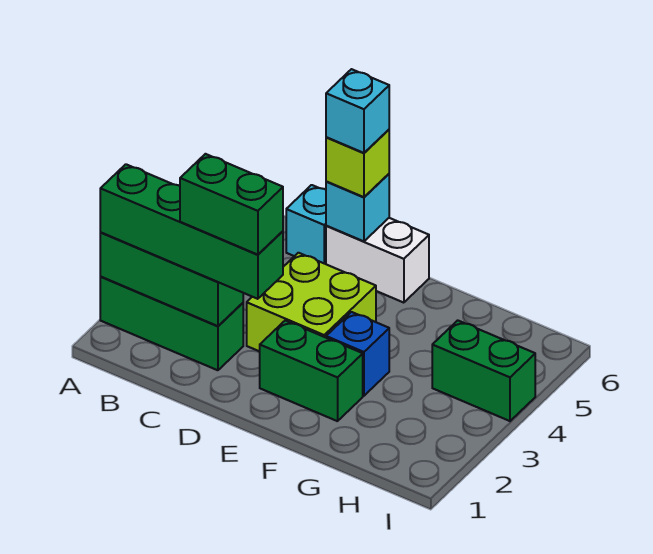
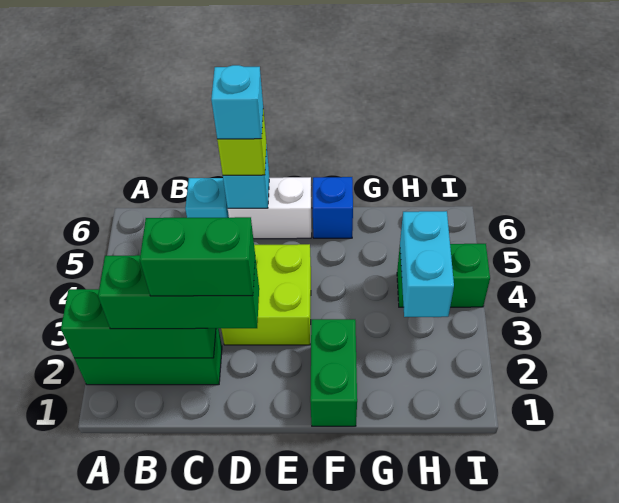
green brick A2:D2 level 3 -> green brick B2:D2 level 3
green brick E2:F2 level 1 -> green brick F1:F2 level 1
blue brick F3 level 1 -> blue brick F6 level 1
none -> cyan brick H3:H4 level 2

